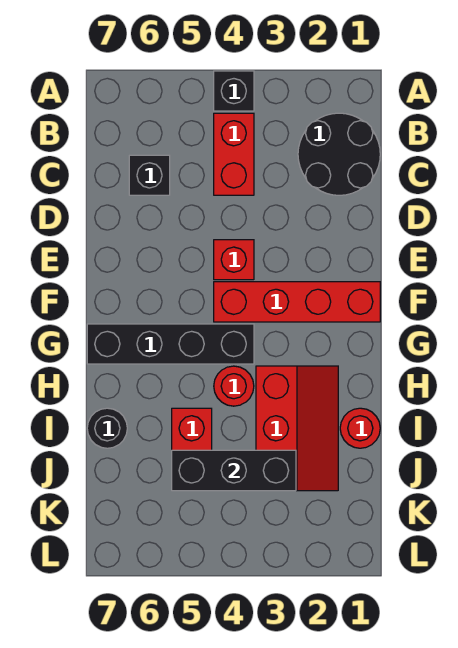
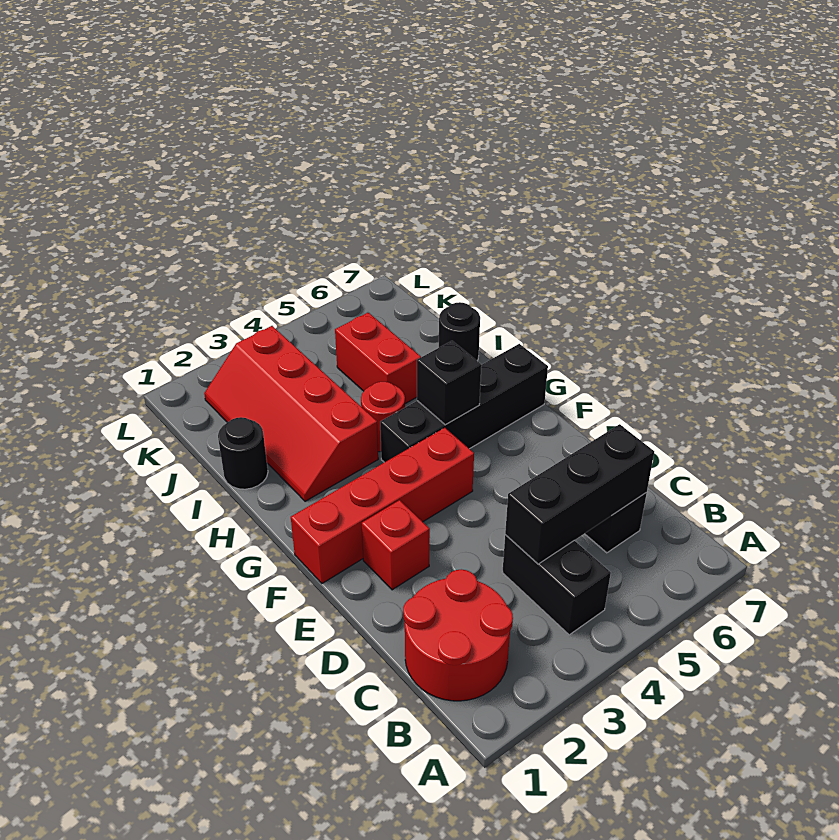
black brick A4 level 1 -> black brick G5 level 2
black round brick B1:C2 level 1 -> red round brick B1:C2 level 1
red brick B4:C4 level 1 -> black brick B4:C4 level 1
red brick E4 level 1 -> red brick E2 level 1
red slope H2:J3 level 1 top 3 -> red slope H2:K3 level 1 top 3
red round brick I1 level 1 -> black round brick I1 level 1
black brick J3:J5 level 2 -> black brick C4:C6 level 2

